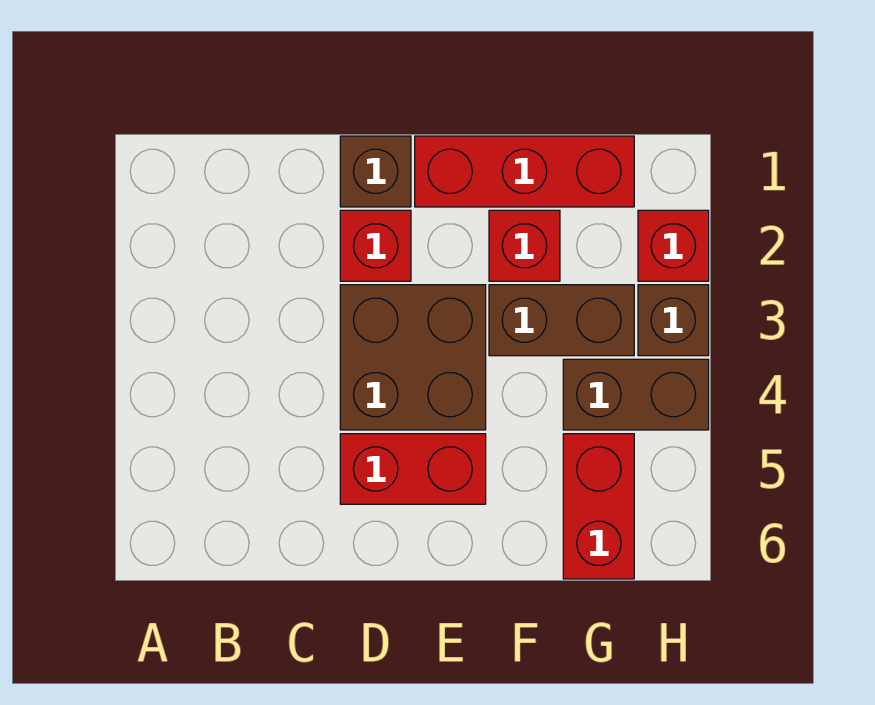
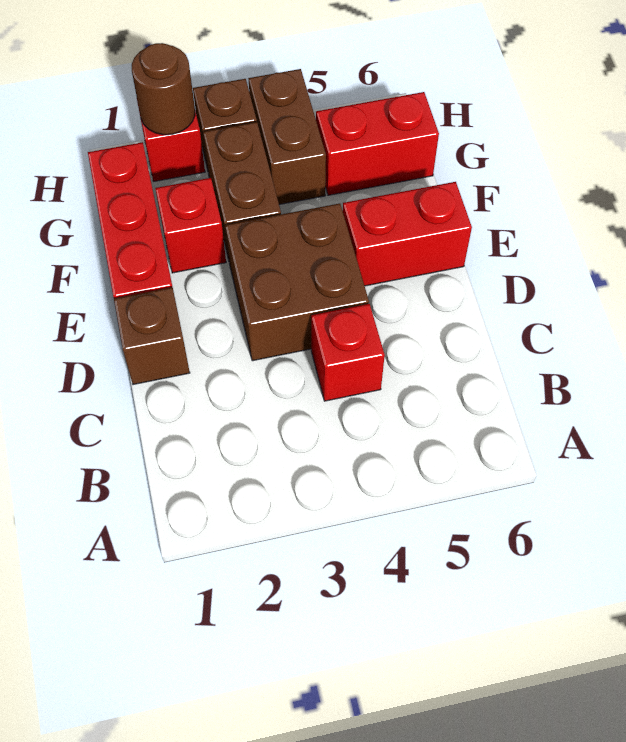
red brick D2 level 1 -> red brick C4 level 1
red brick D5:E5 level 1 -> red brick E5:E6 level 1
none -> brown round brick H2 level 2

